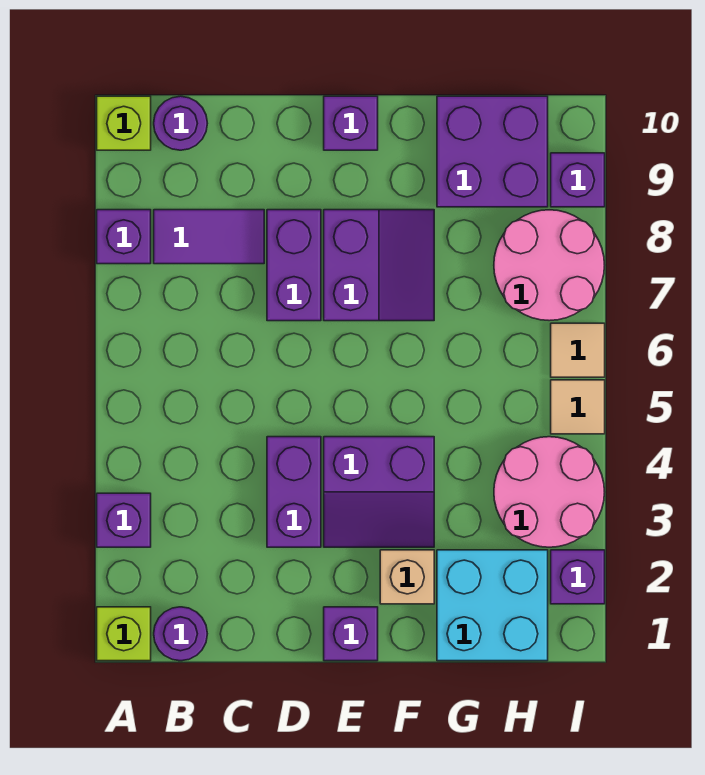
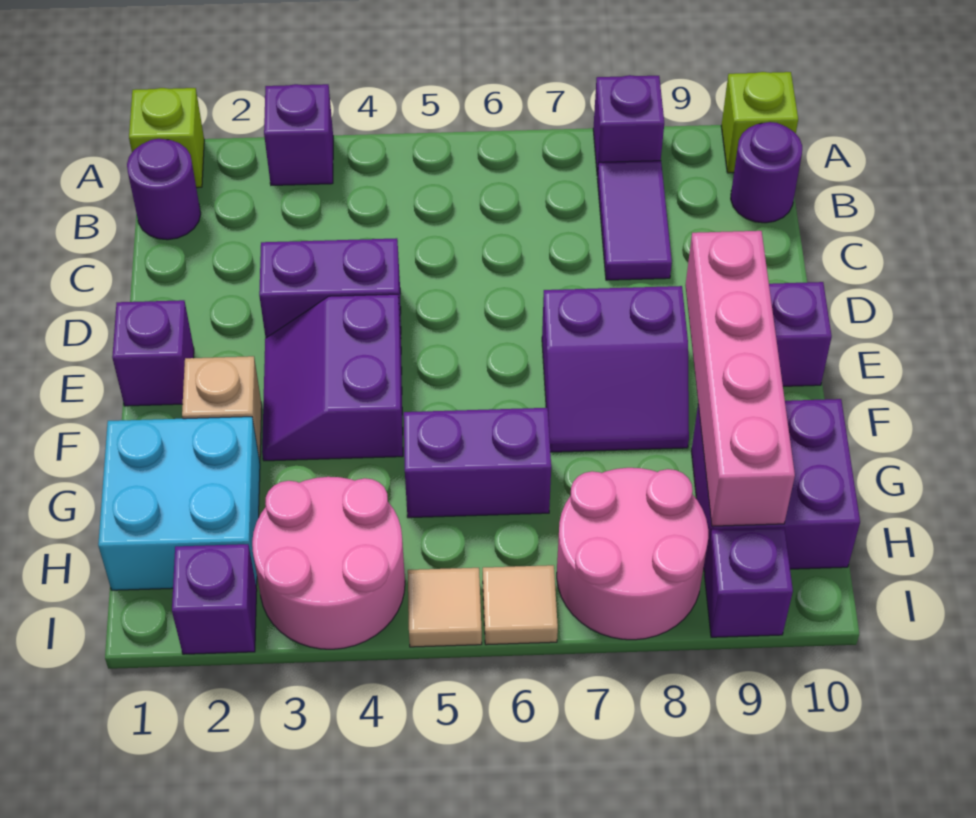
purple brick D7:D8 level 1 -> purple brick G5:G6 level 1
none -> pink brick E9:H9 level 2

